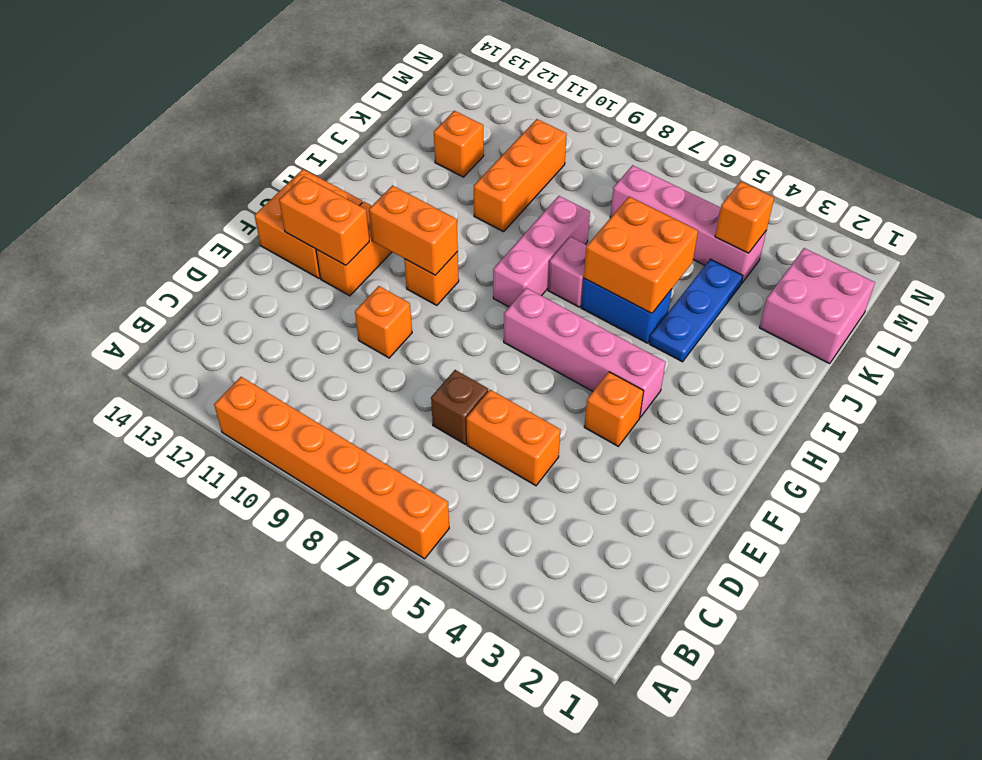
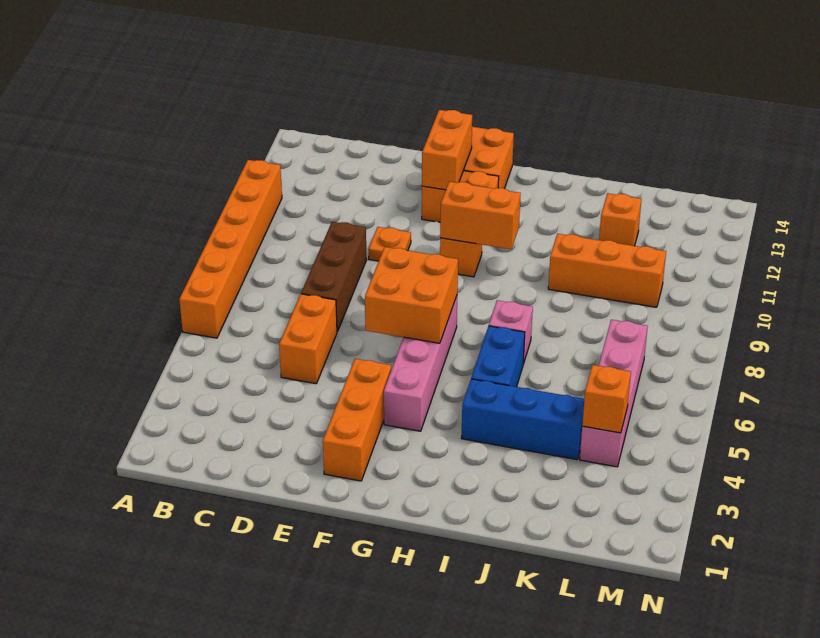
brown brick D7 level 1 -> brown brick D7:D9 level 1
orange brick E10 level 1 -> orange plate E10 level 1
orange brick F4 level 1 -> orange brick F2:F4 level 1
orange brick G10:G11 level 2 -> orange brick G10:H10 level 2
pink brick H8:J8 level 1 -> none
blue plate I4:K4 level 1 -> blue brick I4:K4 level 1
orange brick I5:J6 level 2 -> orange brick F6:G7 level 2
pink brick K1:L2 level 1 -> none

